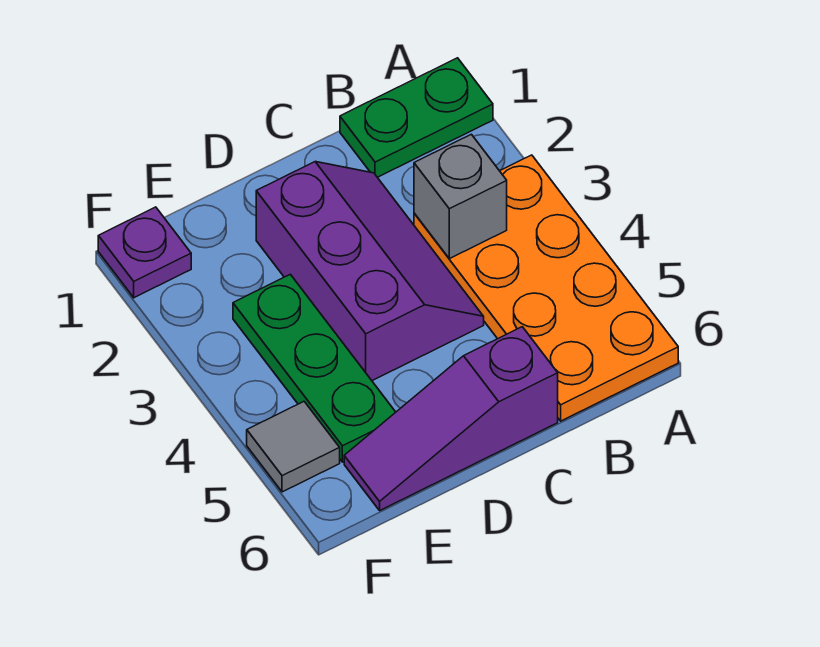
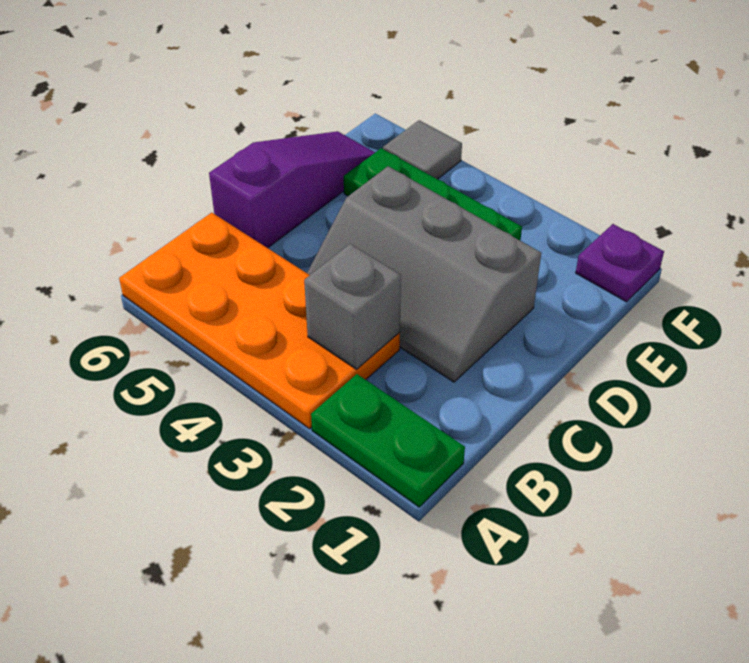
green plate A1:B1 level 1 -> green plate A1:A2 level 1
purple slope C2:D4 level 1 top D -> grey slope C2:D4 level 1 top D

